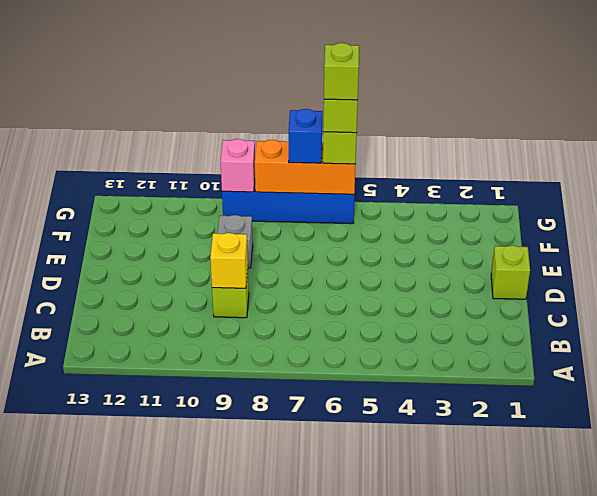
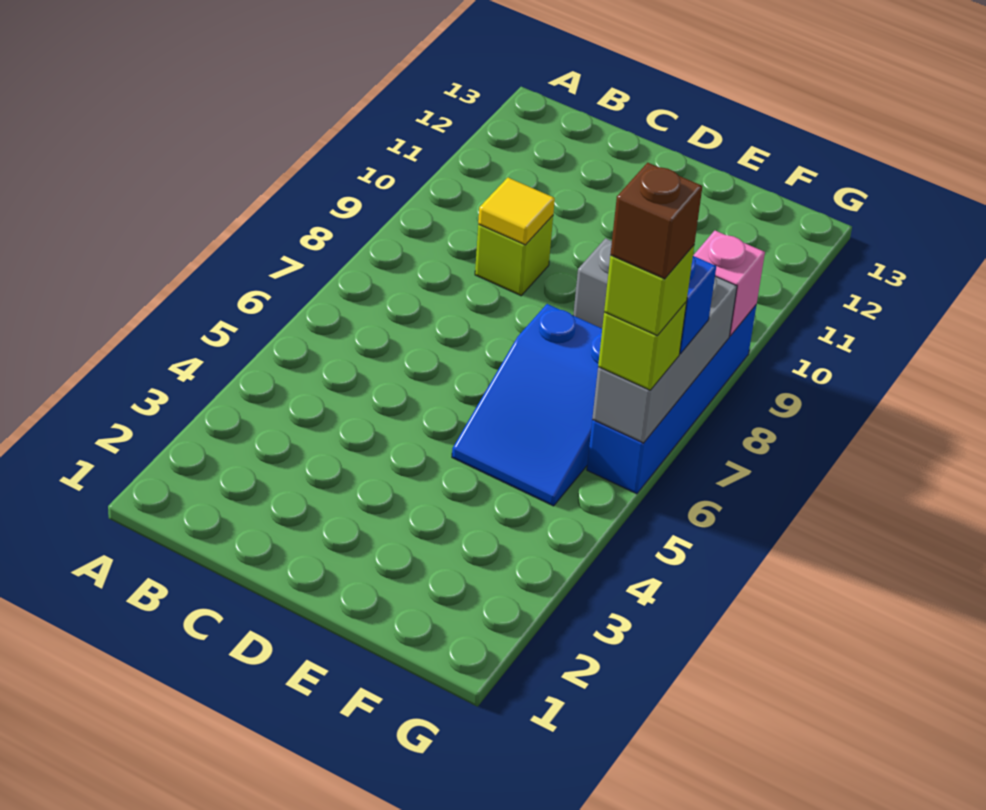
yellow brick C9 level 2 -> yellow tile C9 level 2
lime brick D1 level 1 -> none
none -> blue slope E5:F7 level 1 top 7
orange brick G6:G8 level 2 -> grey brick G6:G8 level 2
lime brick G6 level 5 -> brown brick G6 level 5

